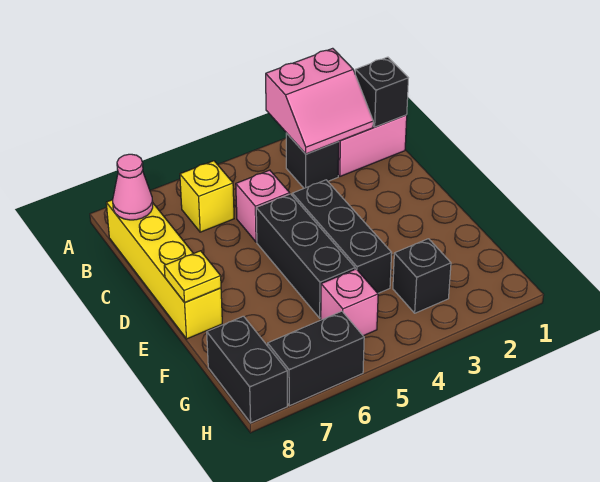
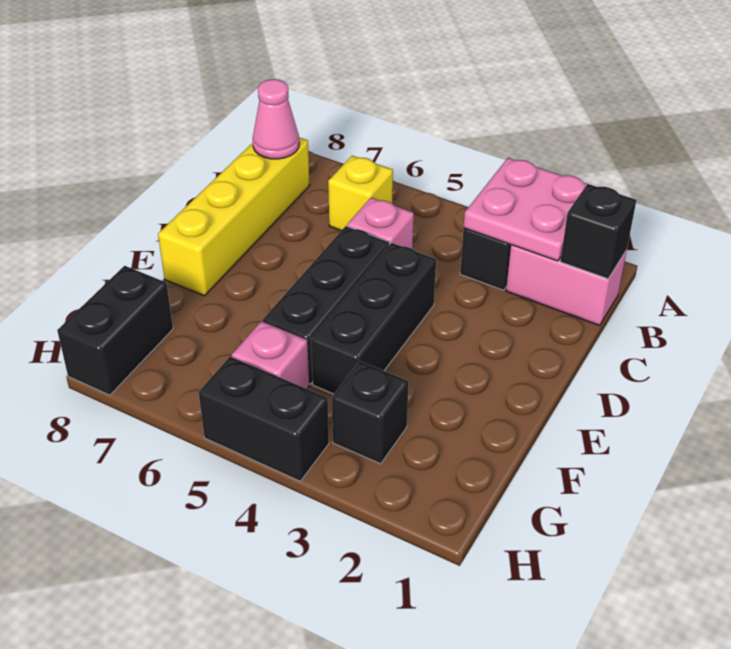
pink slope A2:B3 level 2 top A -> pink plate A2:B3 level 2
yellow plate E8 level 2 -> none
black brick H6:H7 level 1 -> black brick H4:H5 level 1

